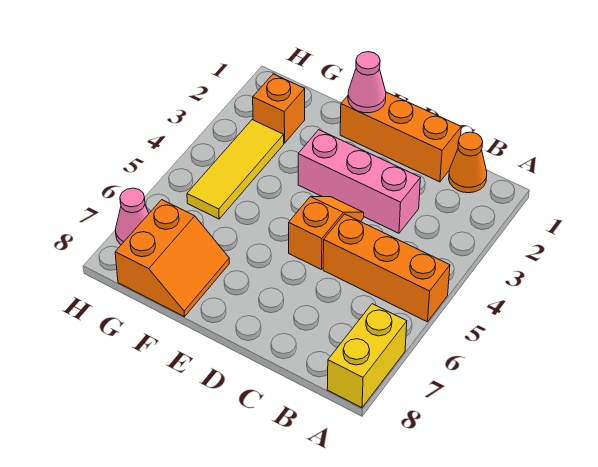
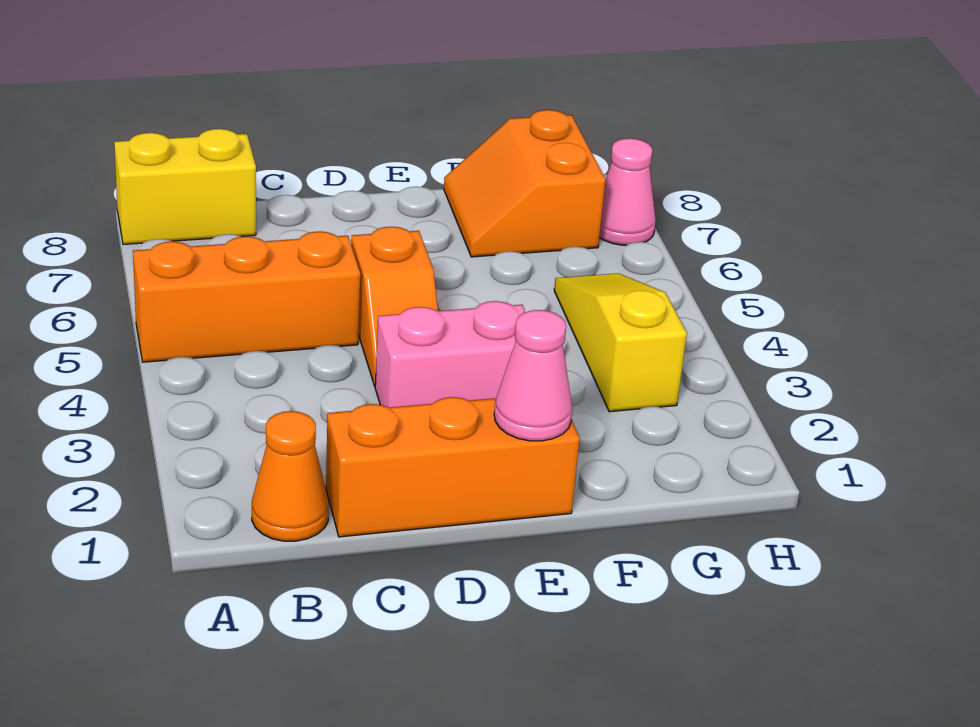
yellow brick A7:A8 level 1 -> yellow brick A8:B8 level 1
pink brick C3:E3 level 1 -> pink brick D3:E3 level 1
orange brick G2 level 1 -> none
yellow tile G3:G5 level 1 -> yellow slope G3:G5 level 1 top 3

